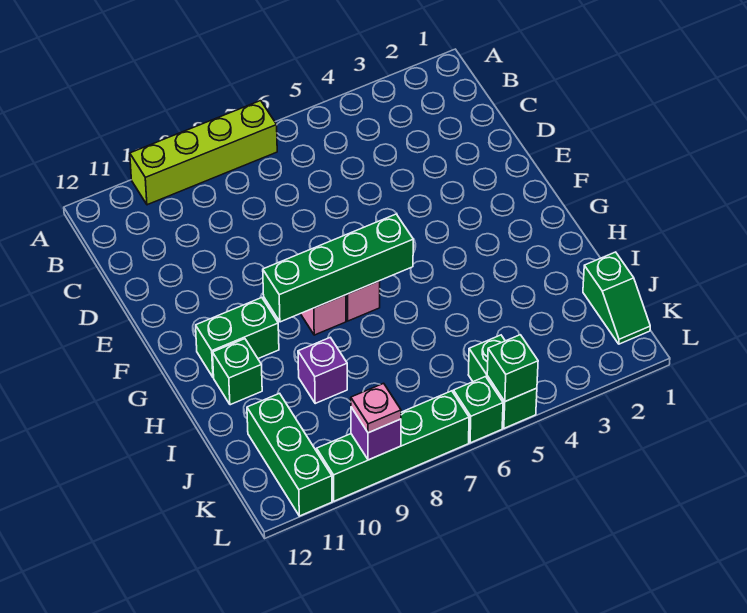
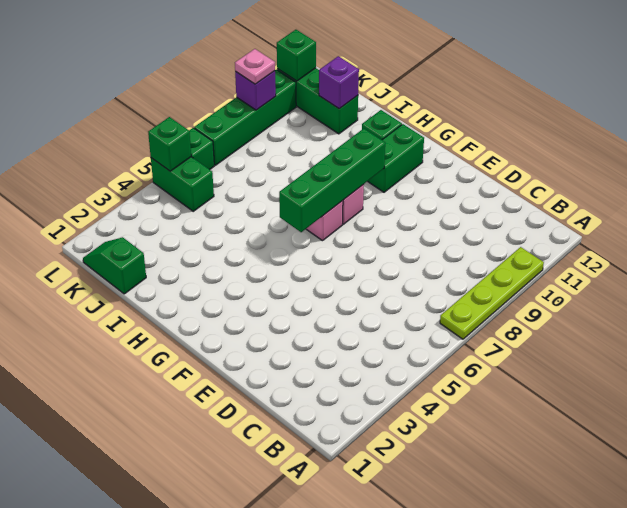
lime brick A7:A10 level 1 -> lime plate A7:A10 level 1
purple brick I9 level 1 -> purple brick J11 level 2
none -> green brick L11 level 2

